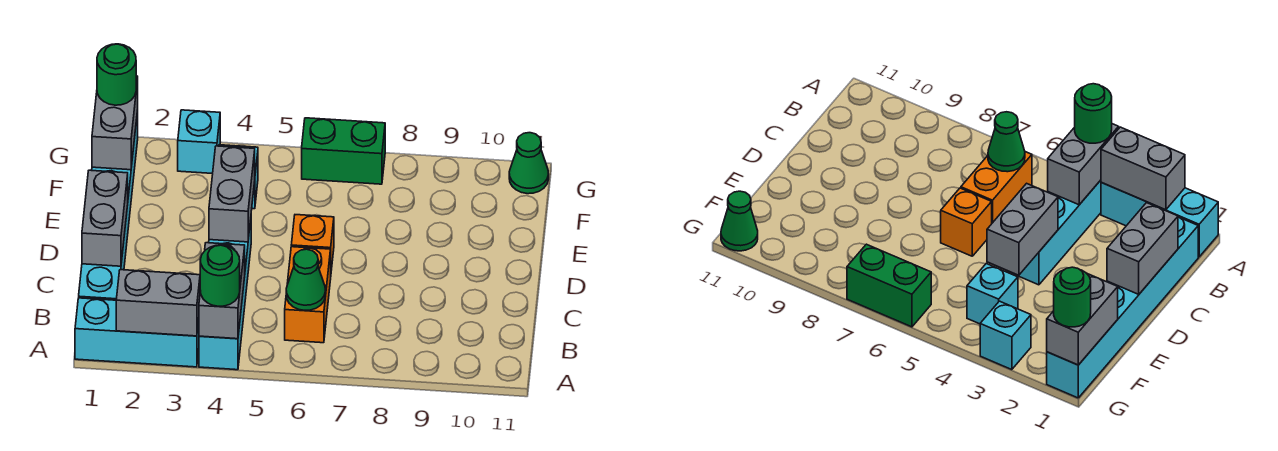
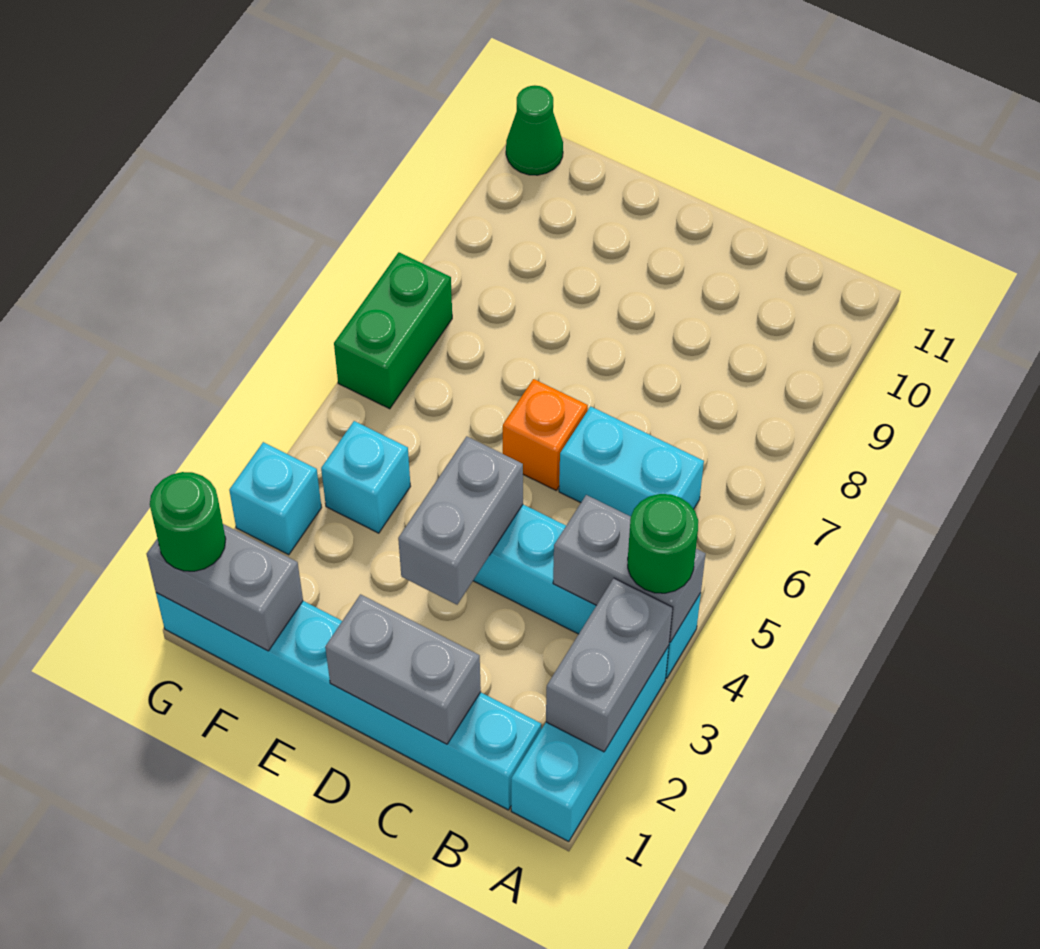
orange brick B6:C6 level 1 -> cyan brick B6:C6 level 1
green cone B6 level 2 -> none
grey brick D4:E4 level 2 -> grey brick D3:D4 level 2

